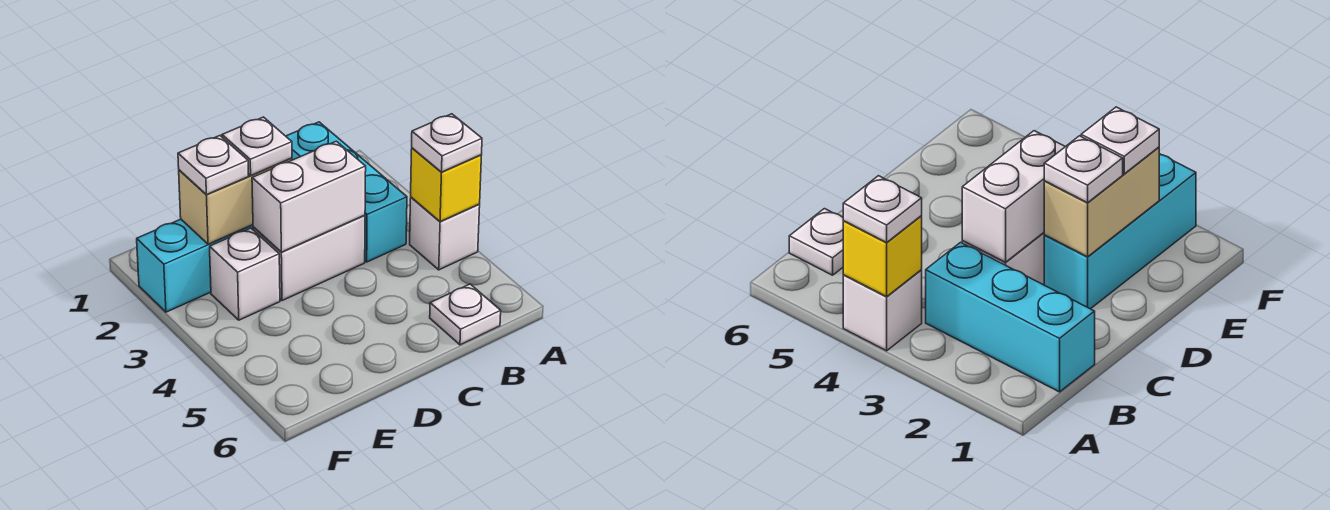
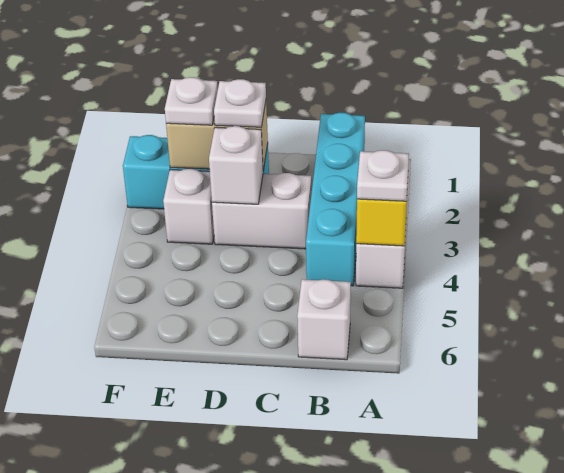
cyan brick B1:B3 level 1 -> cyan brick B1:B4 level 1
white plate B6 level 1 -> white brick B6 level 1
white brick C3:D3 level 2 -> white brick D3 level 2

